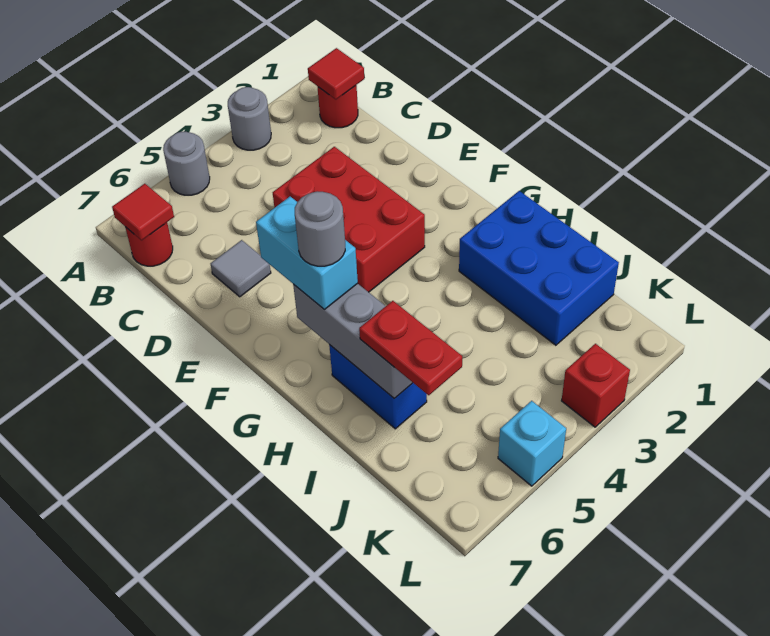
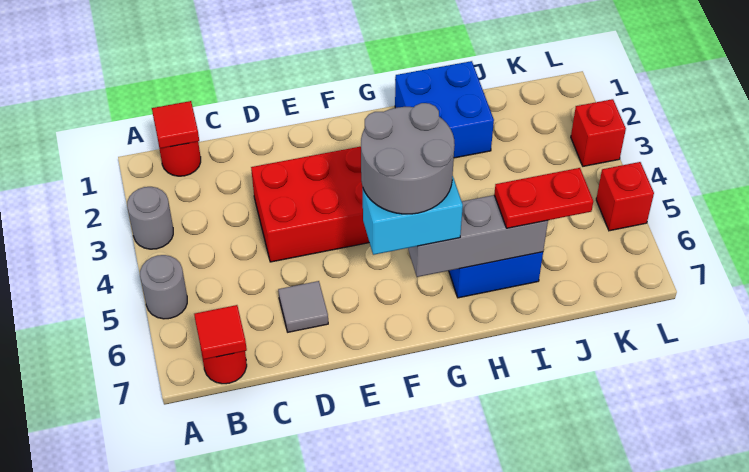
grey round brick G6 level 4 -> grey round brick F5:G6 level 4
blue brick H1:J2 level 1 -> blue brick H1:I2 level 1
cyan brick L5 level 1 -> red brick L5 level 1

